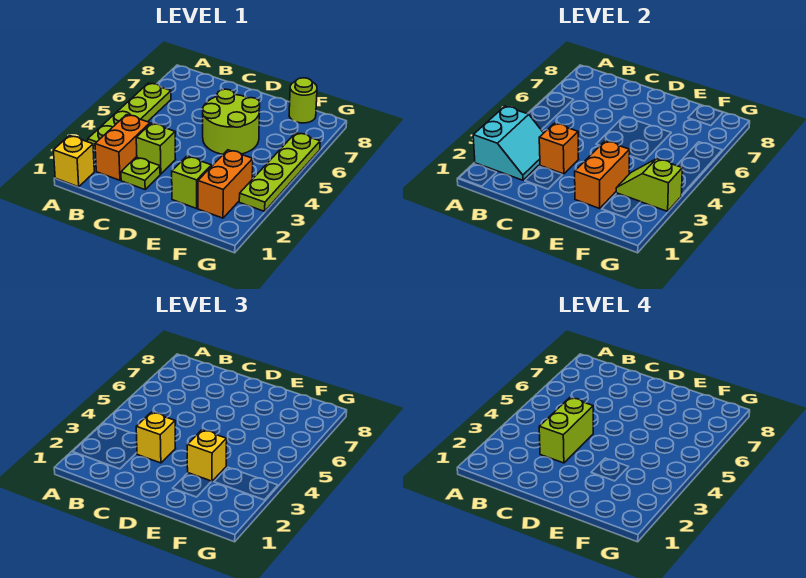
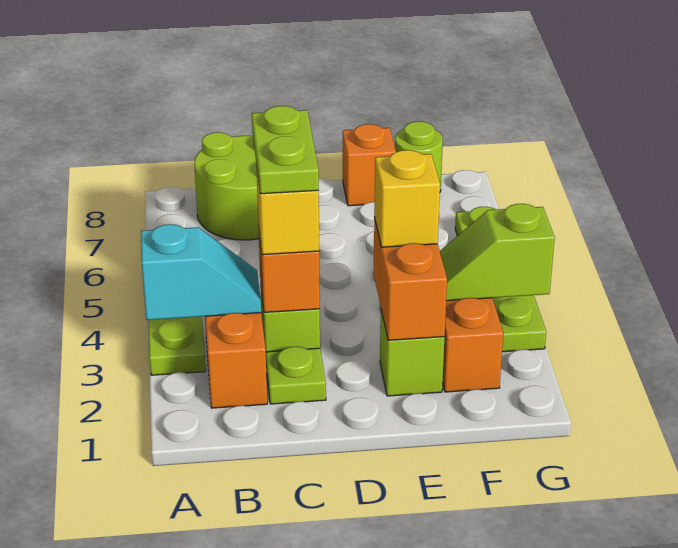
yellow brick A1 level 1 -> none
cyan slope A2:B3 level 2 top A -> cyan slope A3:B3 level 2 top A
lime brick C3:C4 level 4 -> lime plate C3:C4 level 4
lime round brick D5:E6 level 1 -> lime round brick B7:C8 level 1
none -> orange brick E8 level 1

